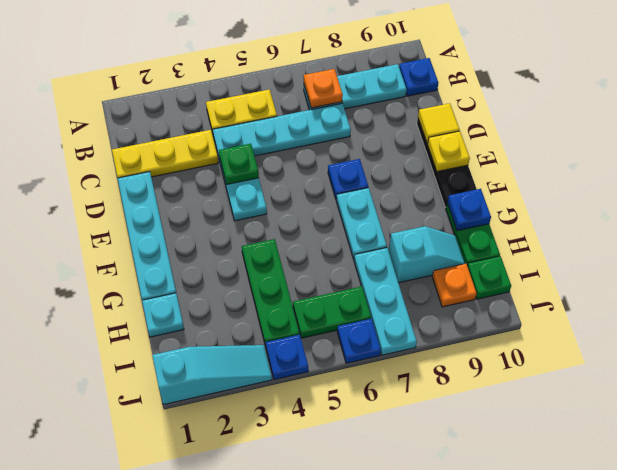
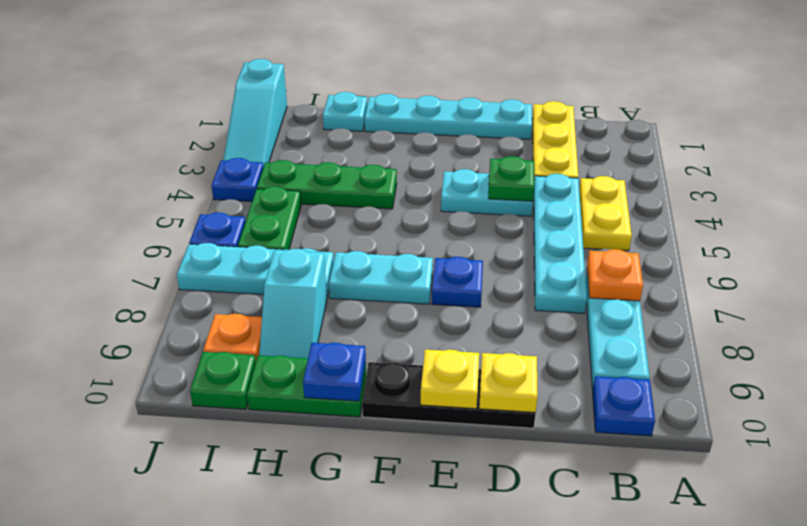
yellow tile D10 level 2 -> yellow plate D10 level 2

